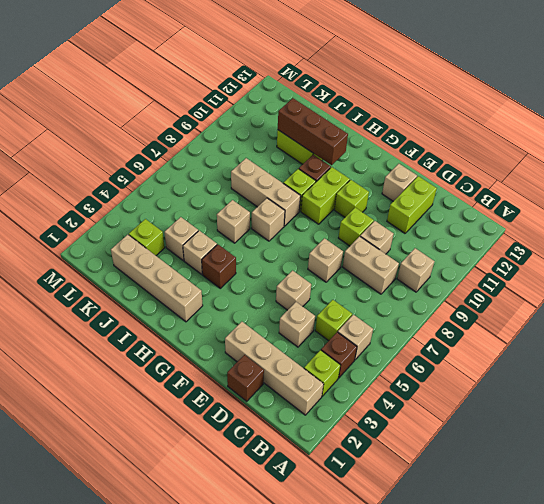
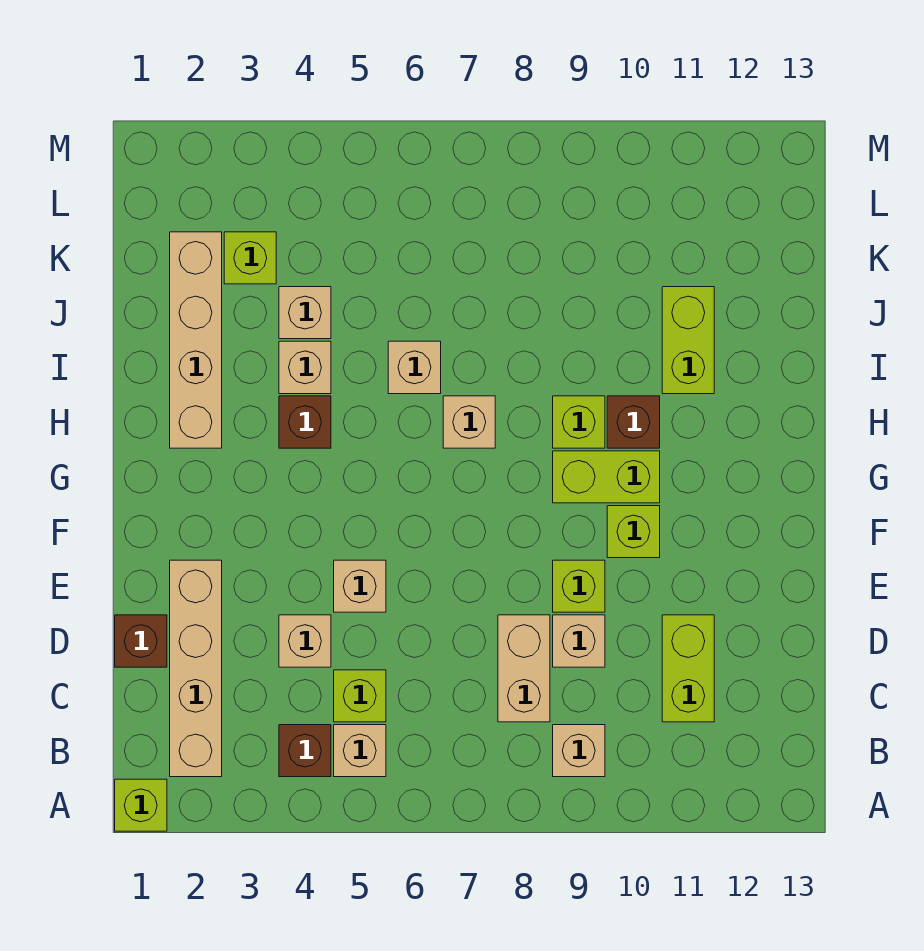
lime brick B3 level 1 -> lime brick A1 level 1
lime brick D11:D12 level 1 -> lime brick C11:D11 level 1
tan brick E7 level 1 -> none
tan brick E12 level 1 -> none
tan brick H8:J8 level 1 -> none
brown brick H11:J11 level 2 -> none

